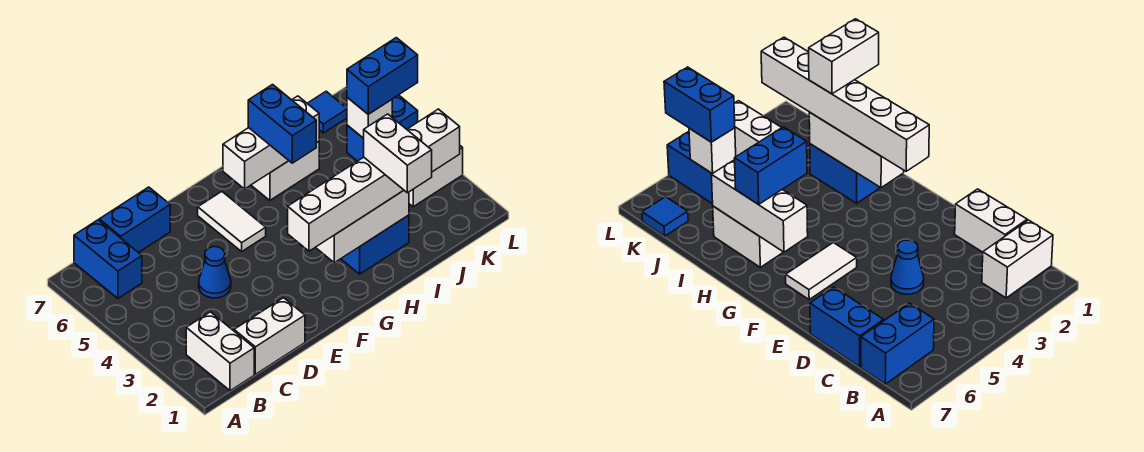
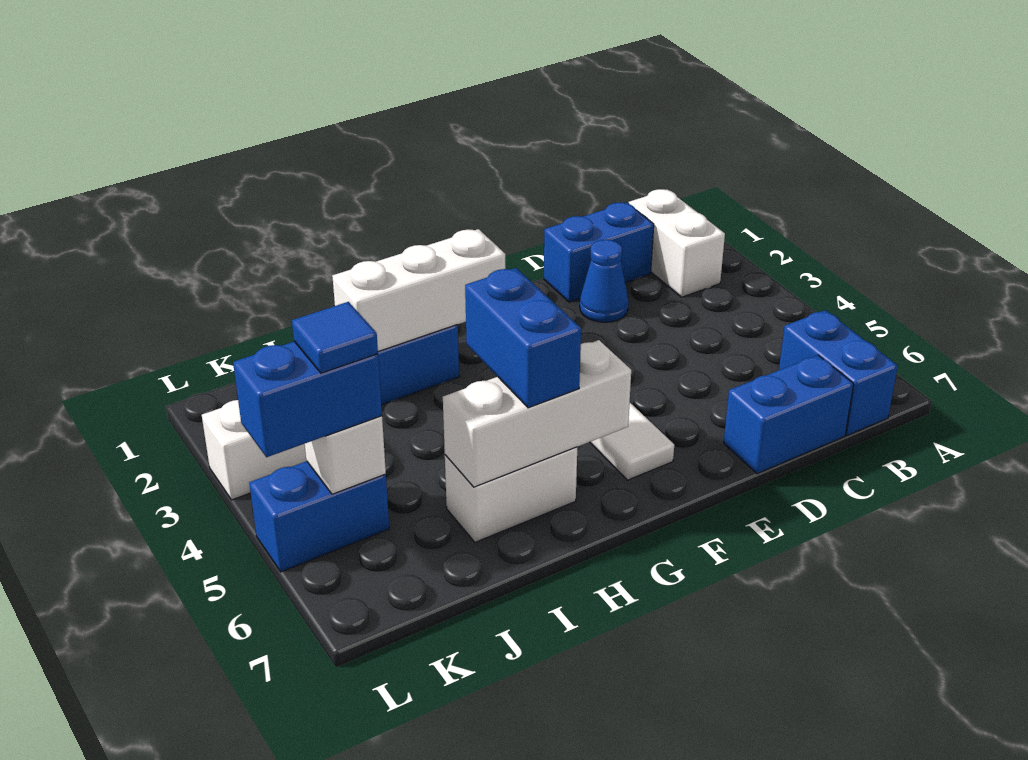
white brick C1:D1 level 1 -> blue brick C1:D1 level 1
blue cone D4 level 1 -> blue cone D2 level 1
white brick F2:K2 level 3 -> none
white brick I1:I2 level 4 -> none
blue tile K7 level 1 -> blue tile K5 level 4

